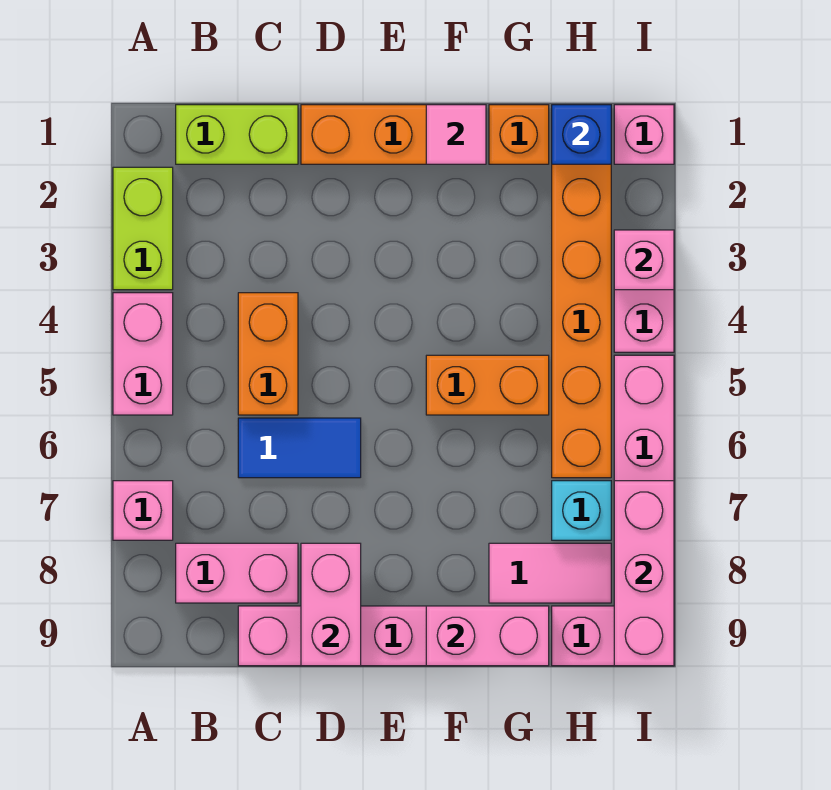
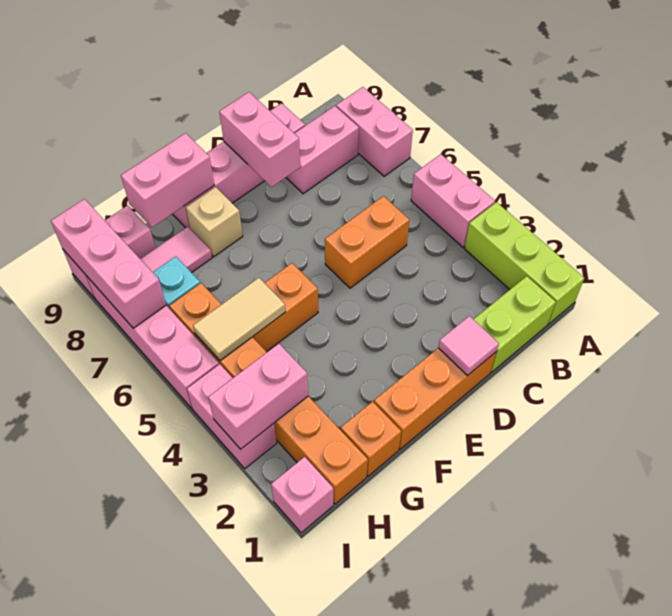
lime brick A2:A3 level 1 -> lime brick A1:A3 level 1
pink brick A7 level 1 -> pink brick A7:A8 level 1
orange brick C4:C5 level 1 -> orange brick C5:D5 level 1
blue tile C6:D6 level 1 -> none
pink tile F1 level 2 -> pink tile D1 level 2
none -> tan brick F8 level 1
none -> tan tile G5:H5 level 2
blue brick H1 level 2 -> none
pink brick I3 level 2 -> pink brick H3:I3 level 2

